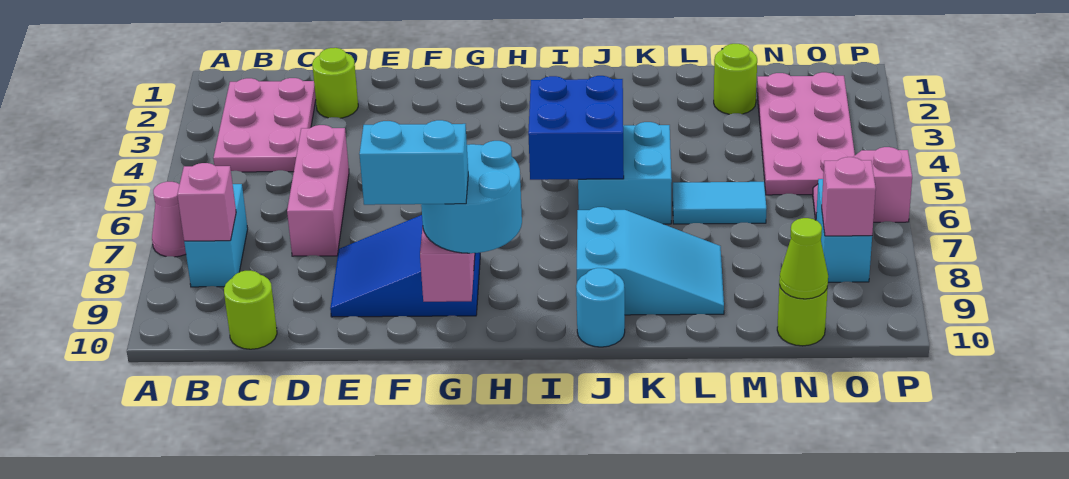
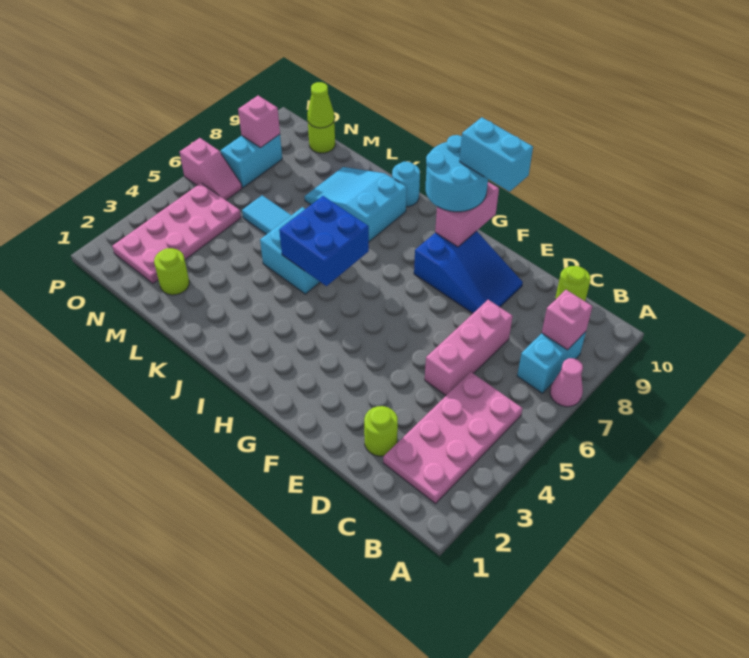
pink plate B2:C4 level 1 -> pink plate B2:C5 level 1

